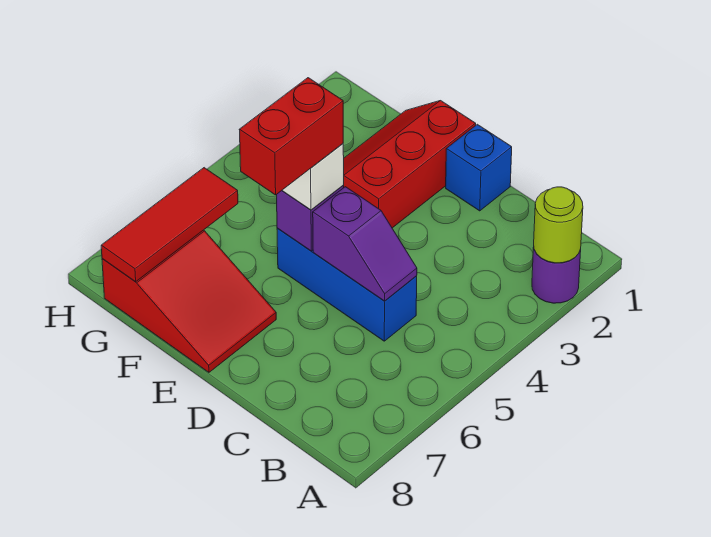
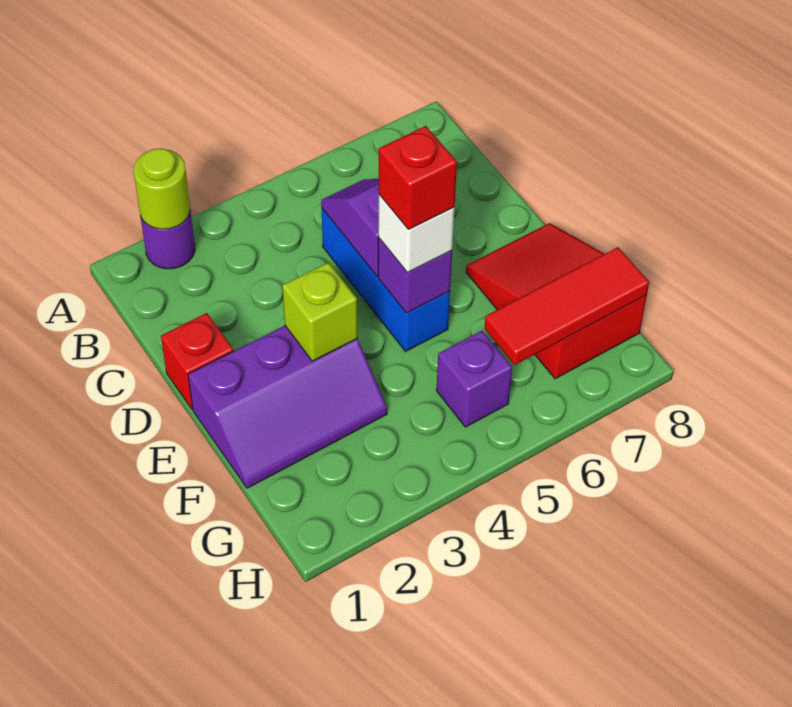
blue brick D1 level 1 -> red brick D1 level 1
red slope E1:F3 level 1 top E -> purple slope E1:F3 level 1 top E
none -> lime brick E3 level 2
red brick E5:E6 level 4 -> red brick E5 level 4
none -> purple brick G5 level 1

